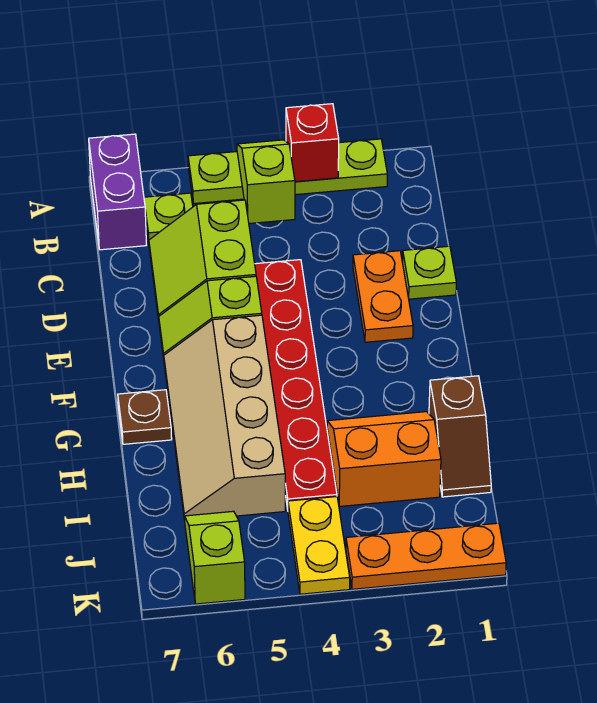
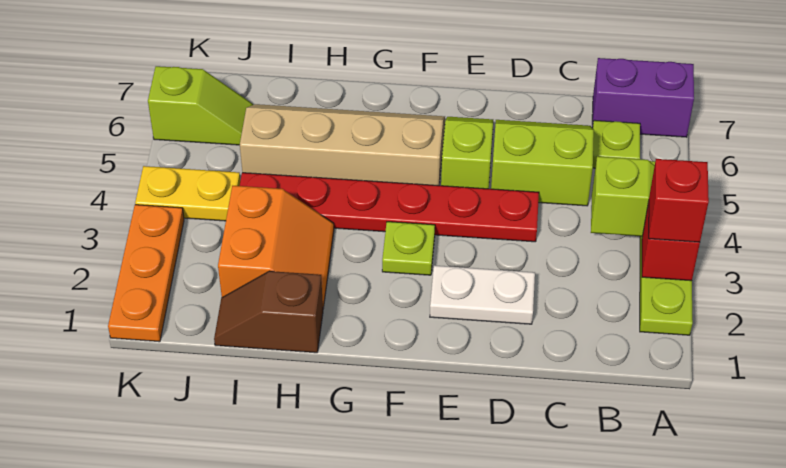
none -> red brick A3 level 3
lime plate D1 level 1 -> lime plate F3 level 1
orange plate D2:E2 level 1 -> white plate D2:E2 level 1
brown plate G7 level 1 -> none

